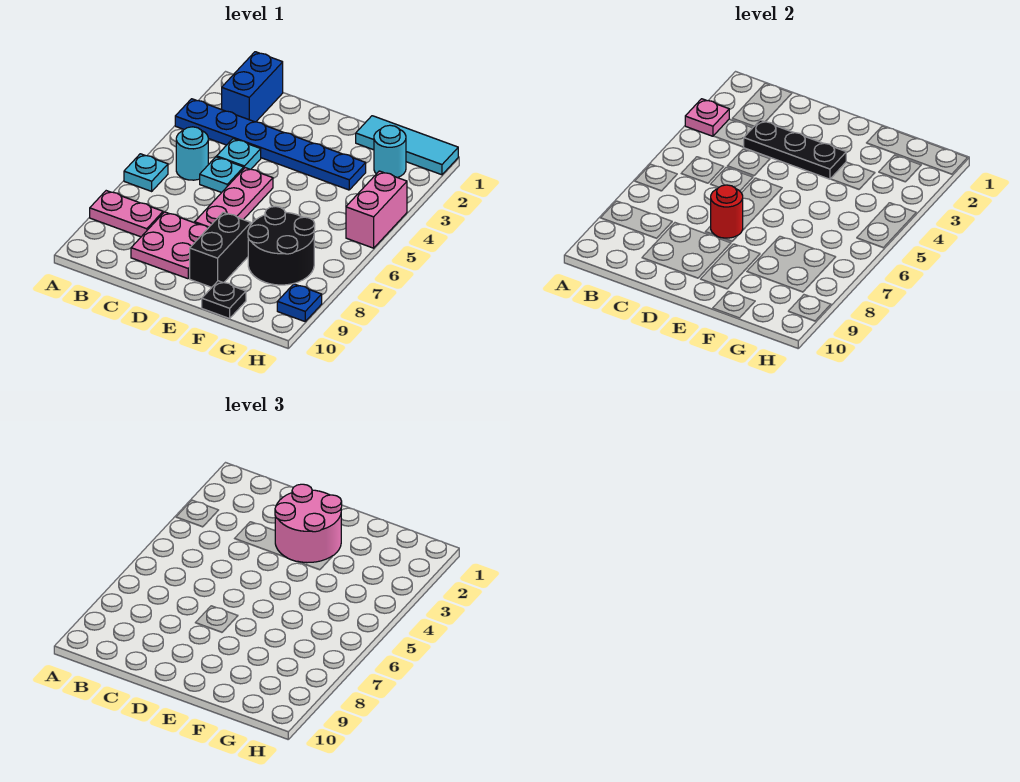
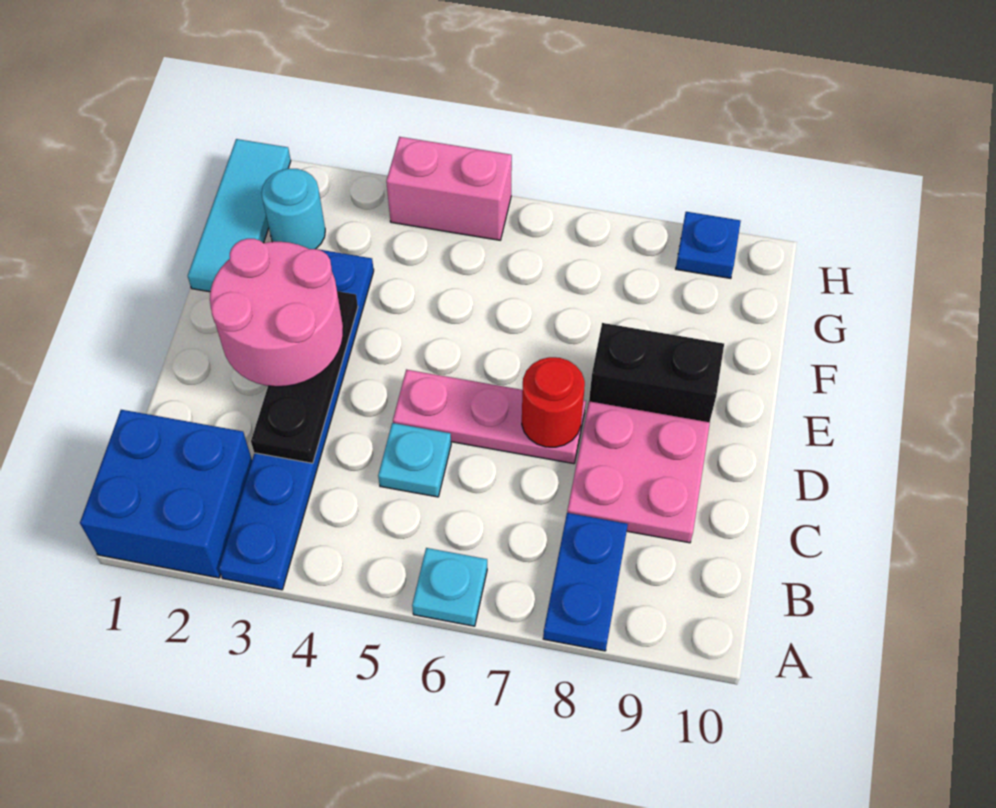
pink plate A3 level 2 -> none
pink plate A8:B8 level 1 -> blue plate A8:B8 level 1
blue brick B1:B2 level 1 -> blue brick A1:B2 level 1
cyan round brick B5 level 1 -> none
cyan plate C4 level 1 -> none
black round brick F7:G8 level 1 -> none
black plate F10 level 1 -> none

